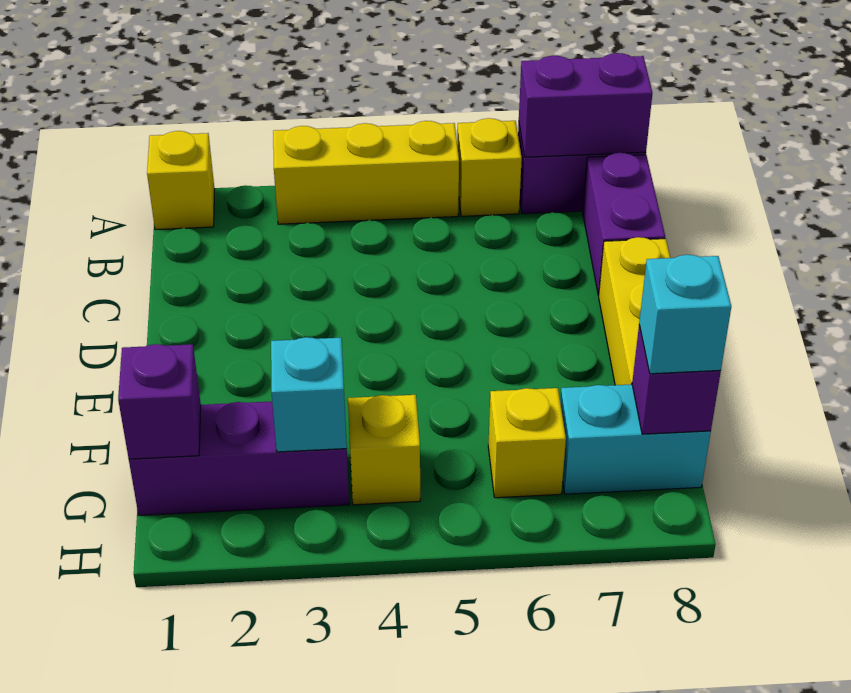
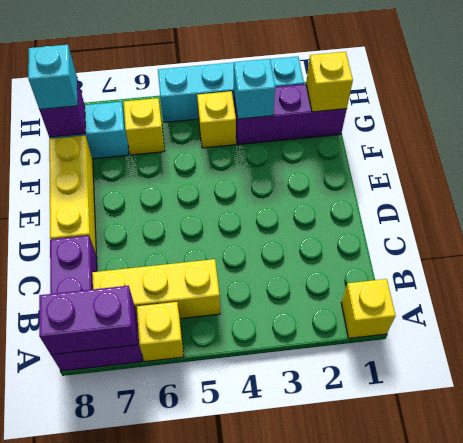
yellow brick A3:A5 level 1 -> yellow brick B5:B7 level 1
purple brick G1 level 2 -> yellow brick G1 level 2
none -> cyan brick H2:H5 level 1

